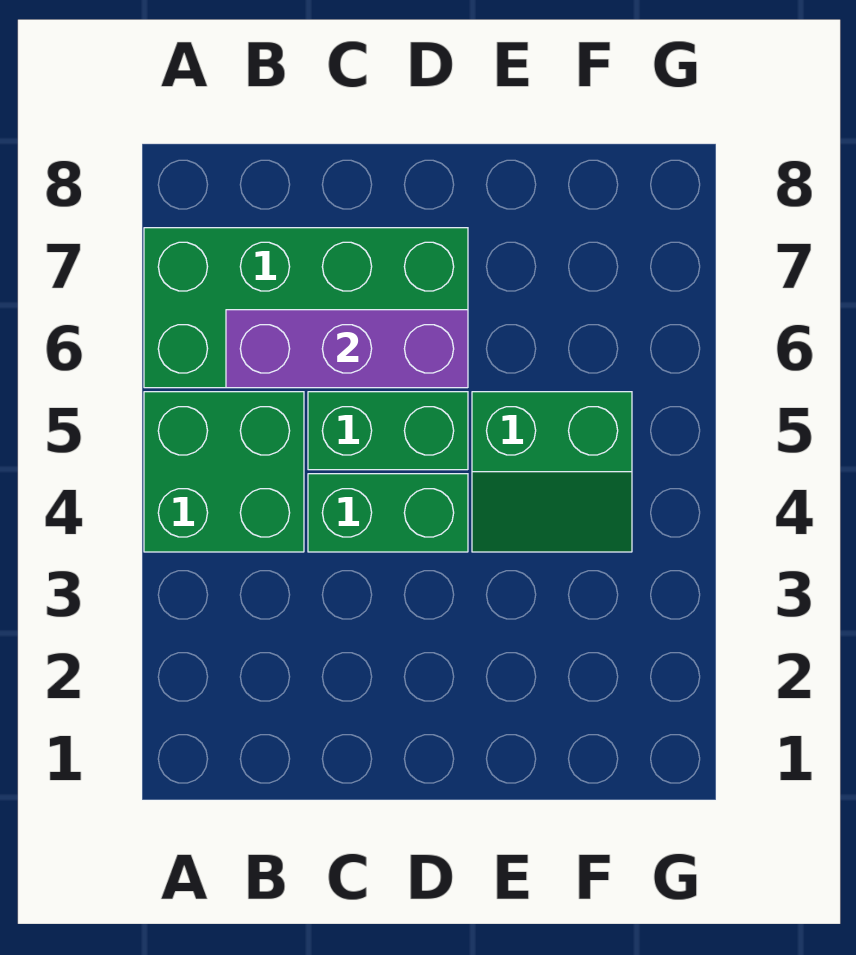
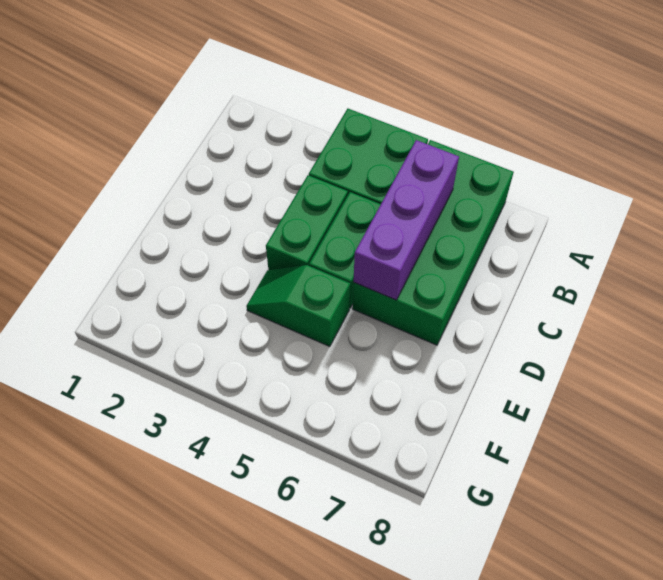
green slope E4:F5 level 1 top 5 -> green slope E4:E5 level 1 top 5

